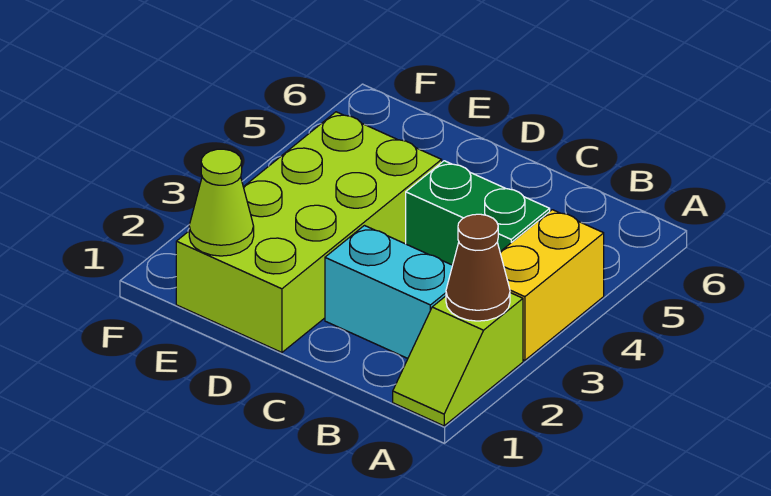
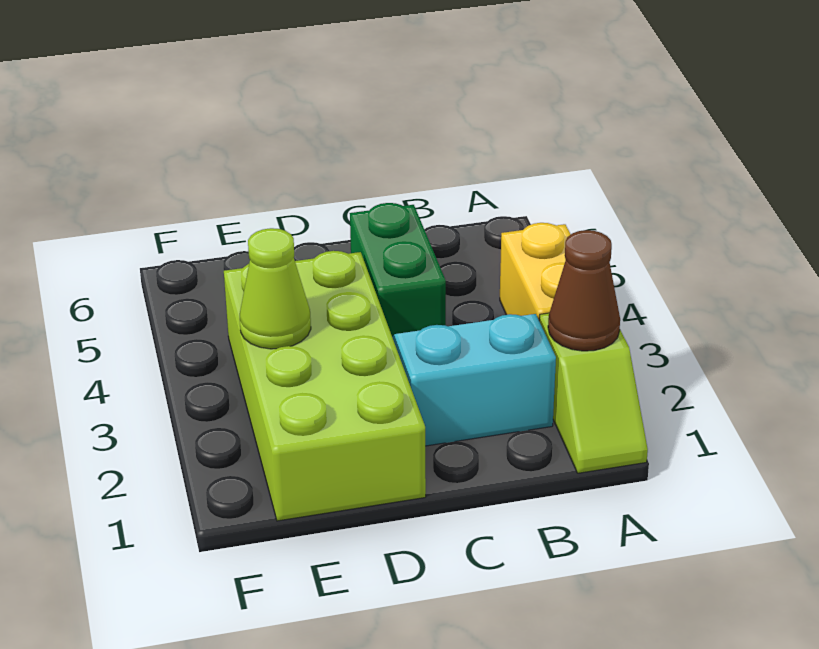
green brick B4:C4 level 1 -> green brick C4:C5 level 1
lime cone E1 level 2 -> lime cone E3 level 2

